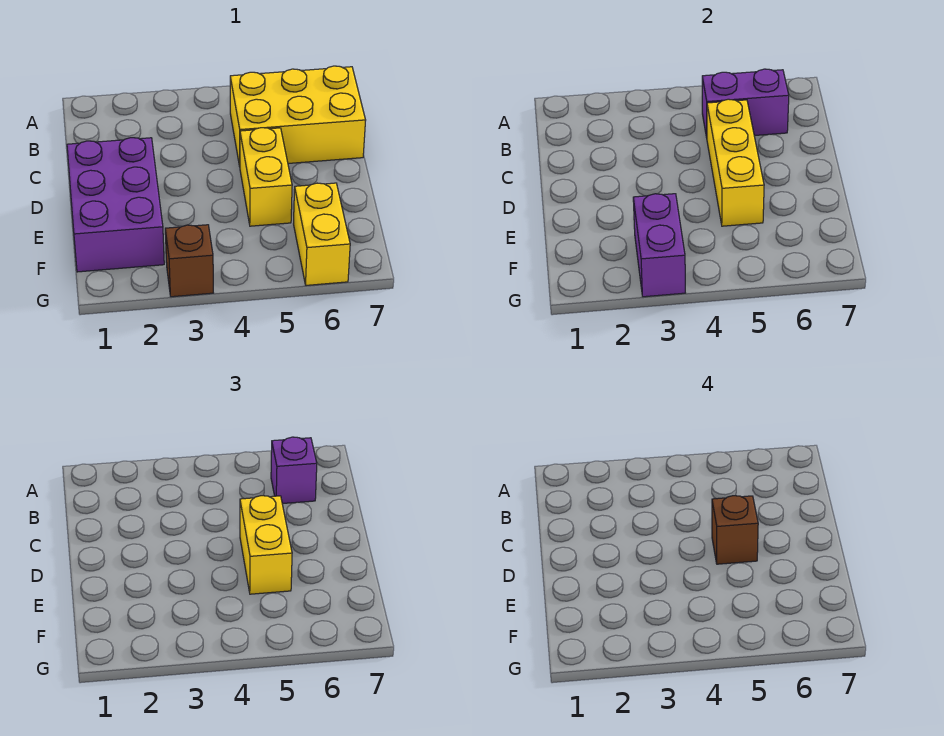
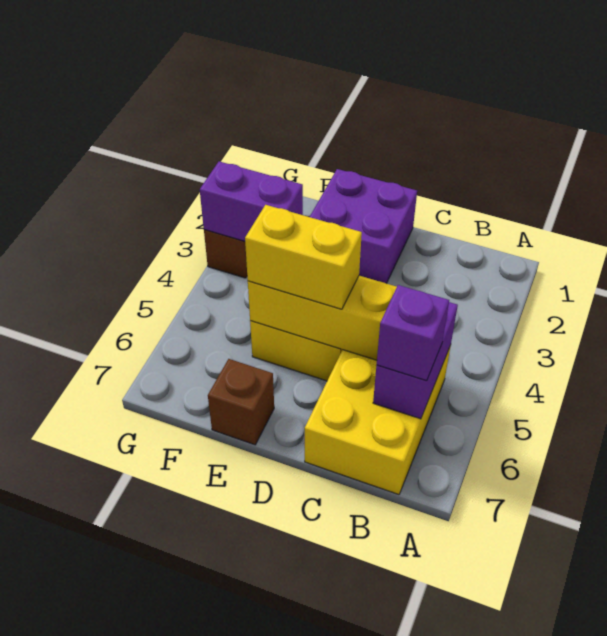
purple brick D1:F2 level 1 -> purple brick D1:E2 level 1
brown brick D5 level 4 -> brown brick E7 level 1
yellow brick F6:G6 level 1 -> none

